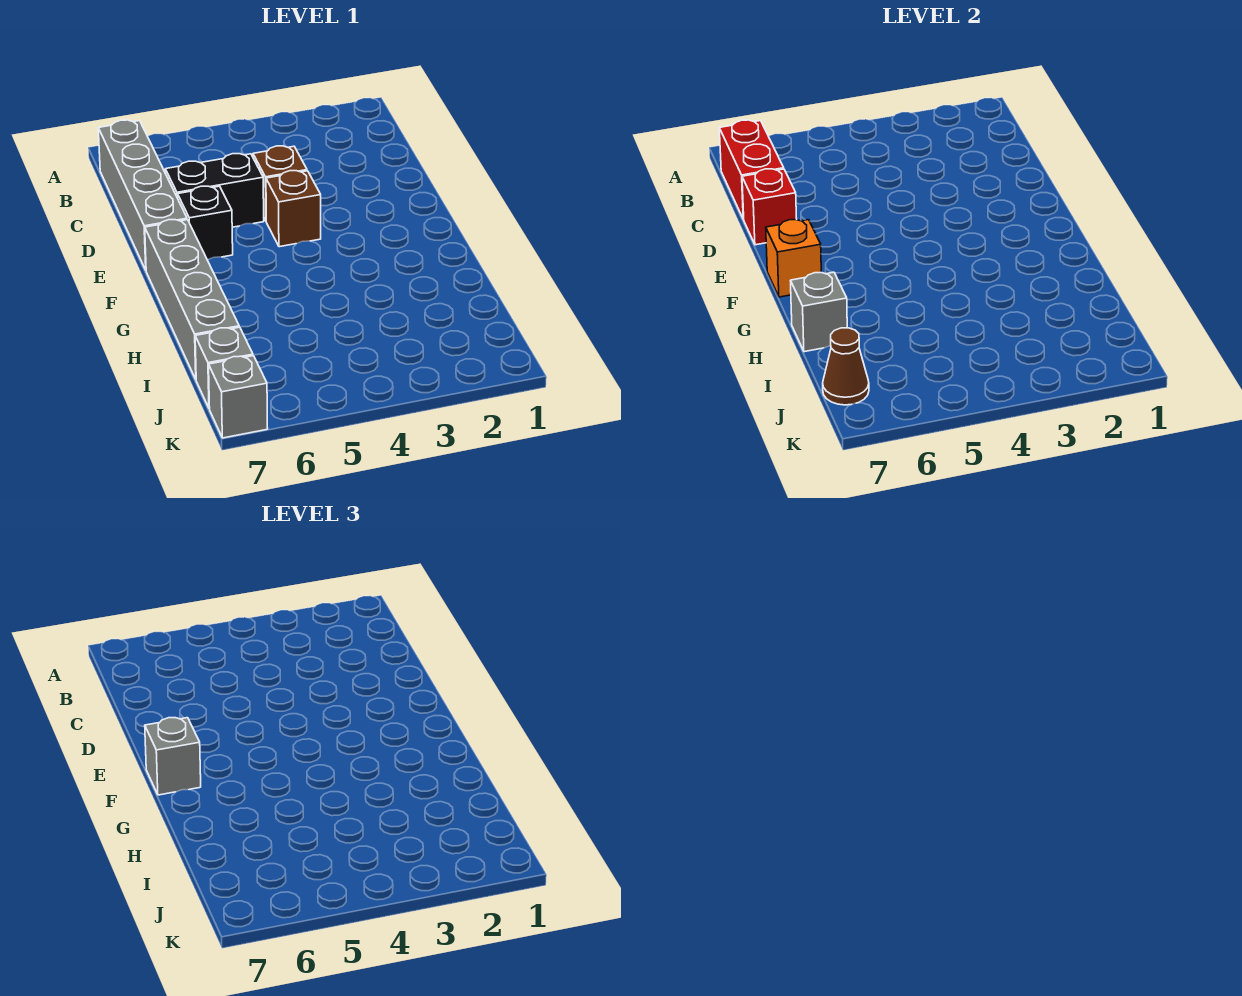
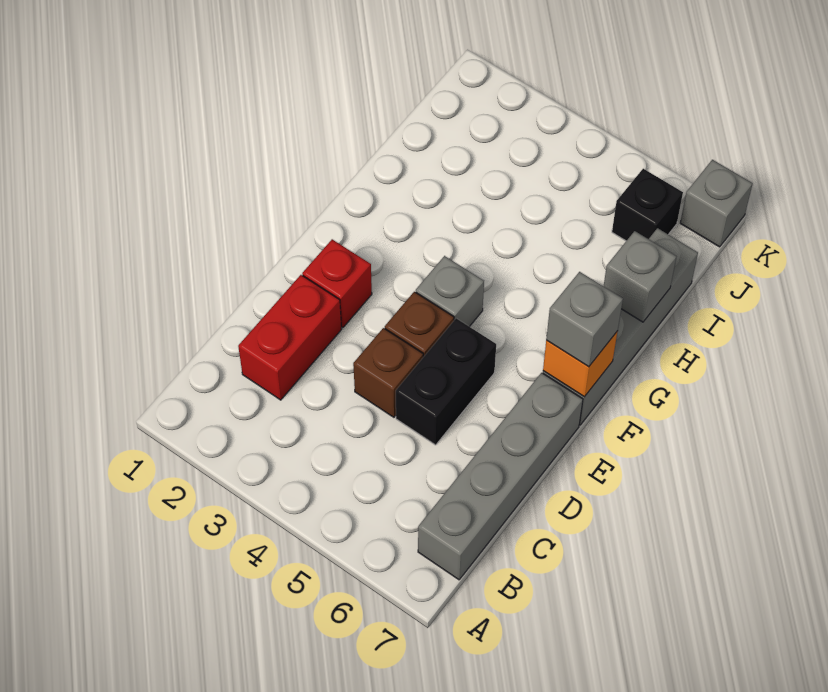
red brick B7:C7 level 2 -> red brick C2:D2 level 1
black brick D5:D6 level 1 -> black brick D5:E5 level 1
red brick D7 level 2 -> red brick E2 level 1
black brick E6 level 1 -> black brick J6 level 1
grey brick J7 level 1 -> grey brick F4 level 1
brown cone J7 level 2 -> none

